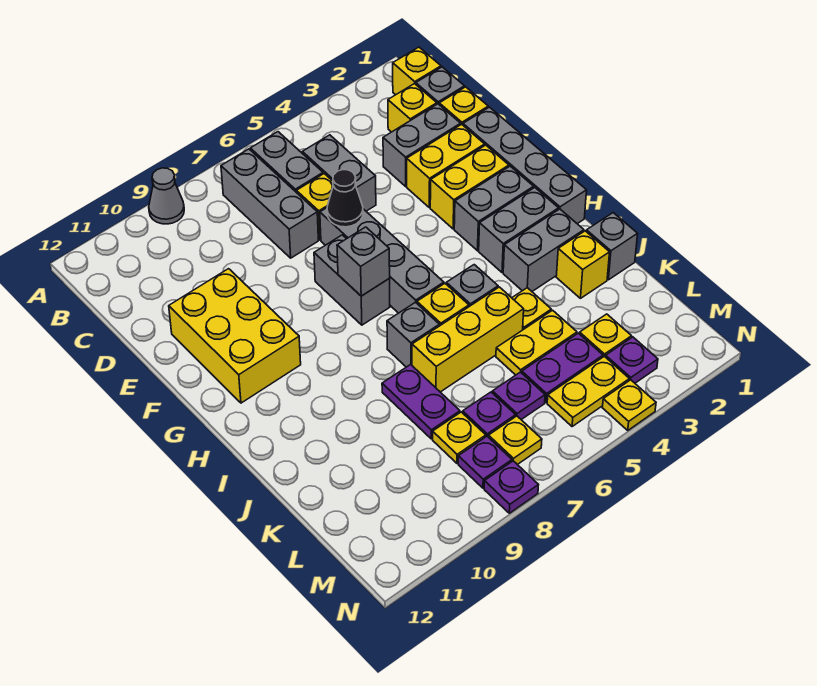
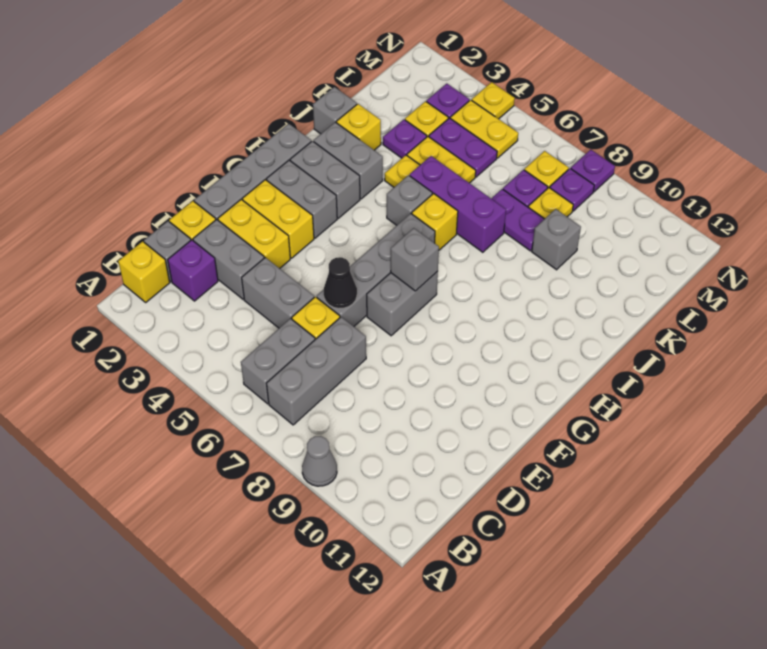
yellow brick C2 level 1 -> purple brick C2 level 1
grey brick C5:D5 level 1 -> grey brick D4:D5 level 1
yellow brick E10:G11 level 1 -> none
grey brick I7 level 1 -> grey brick K9 level 1
yellow brick J5:J7 level 1 -> purple brick J5:J7 level 1
purple plate J8:K8 level 1 -> purple plate K7:K8 level 1
purple plate L6 level 1 -> purple plate K3 level 1

